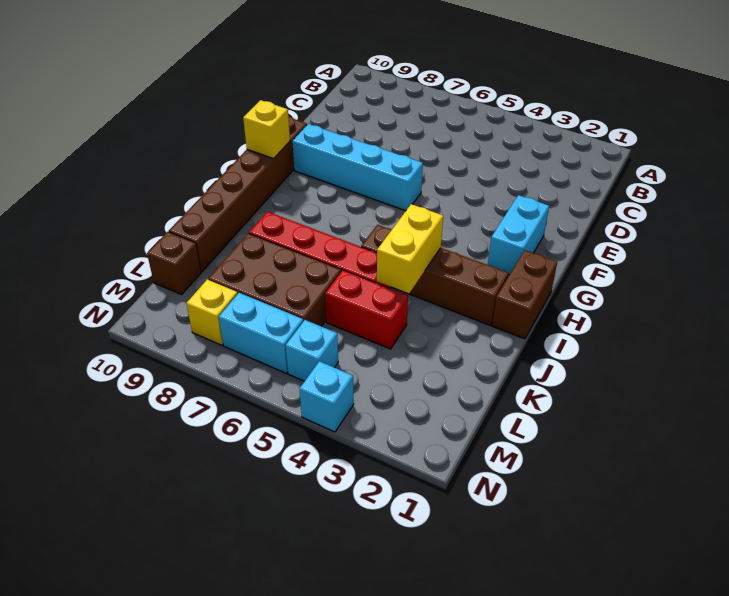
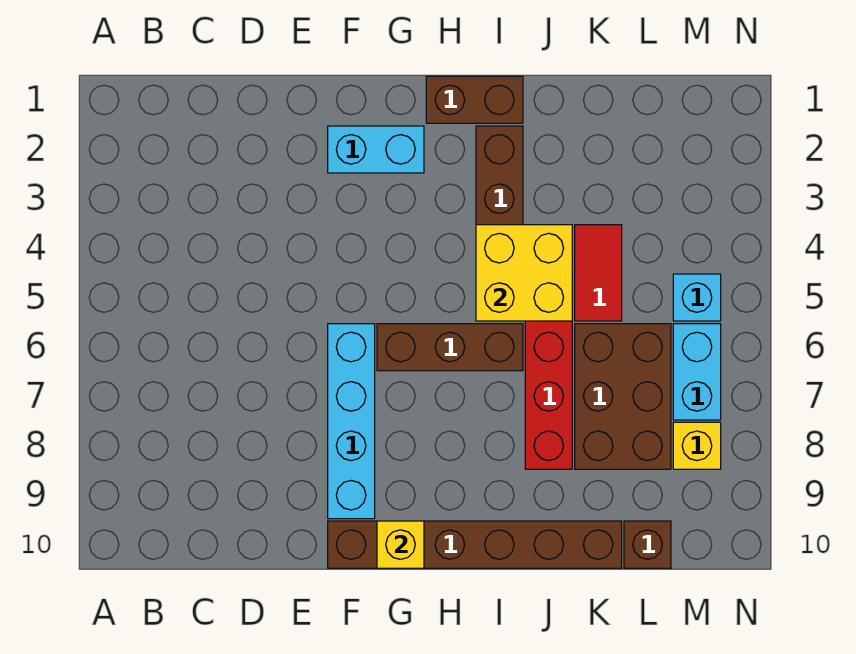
none -> brown brick G6:I6 level 1
yellow brick I4:J4 level 2 -> yellow brick I4:J5 level 2
red brick K4:K5 level 1 -> red tile K4:K5 level 1
cyan brick N4 level 1 -> none

